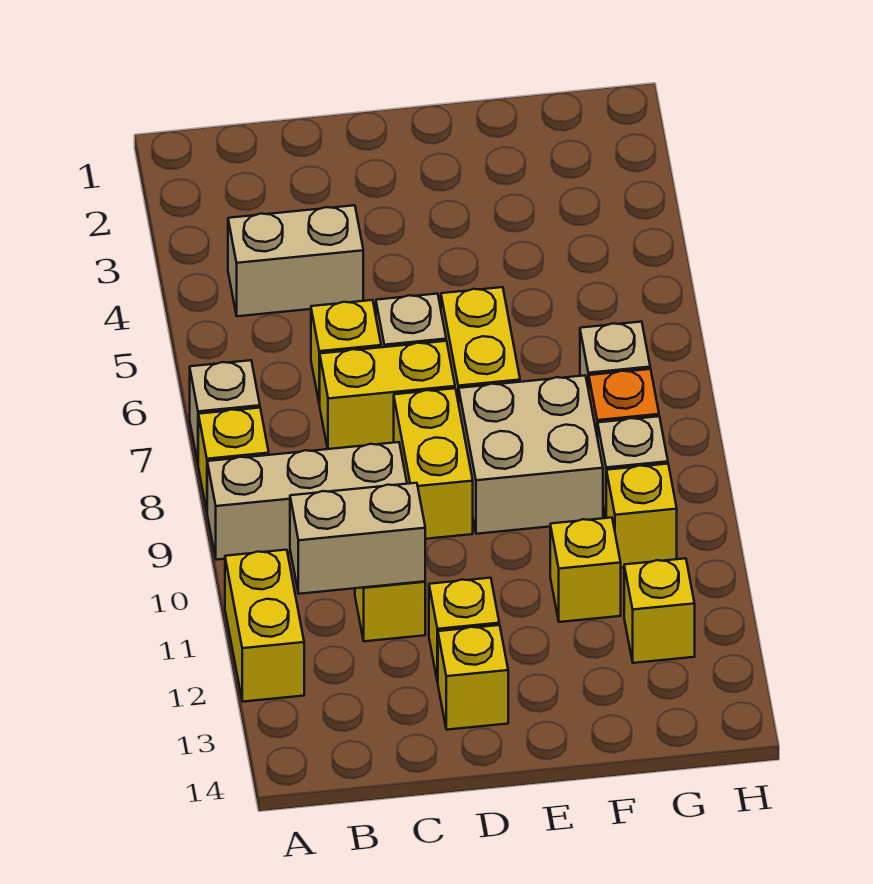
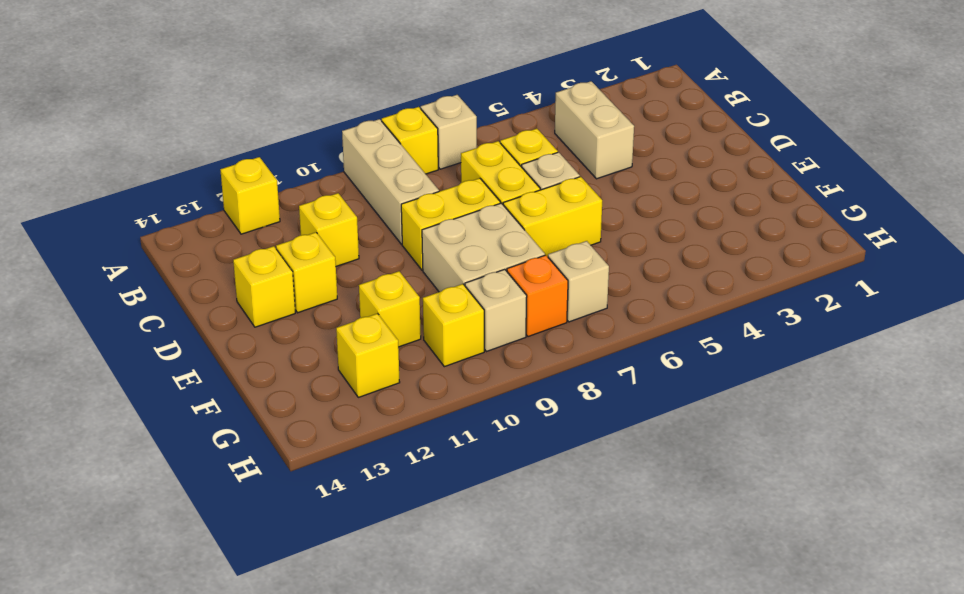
yellow brick A11:A12 level 1 -> yellow brick A12 level 1
tan brick B11:C11 level 2 -> none

